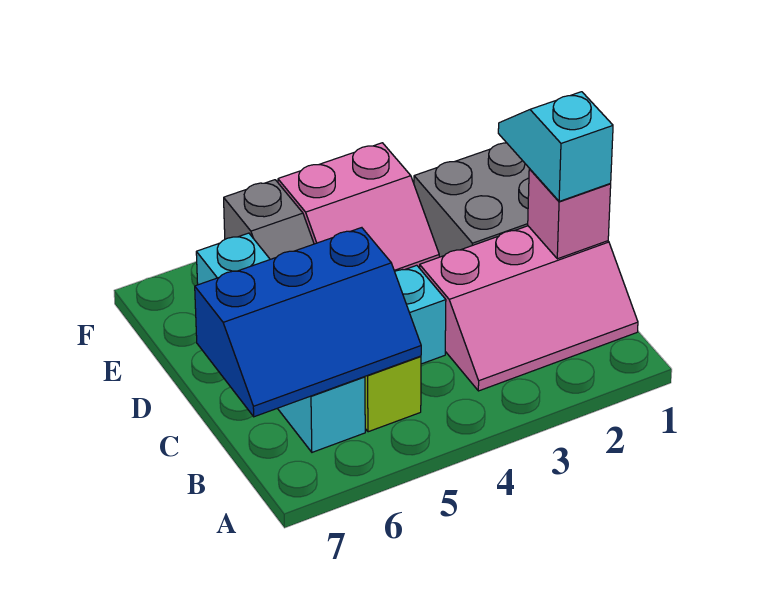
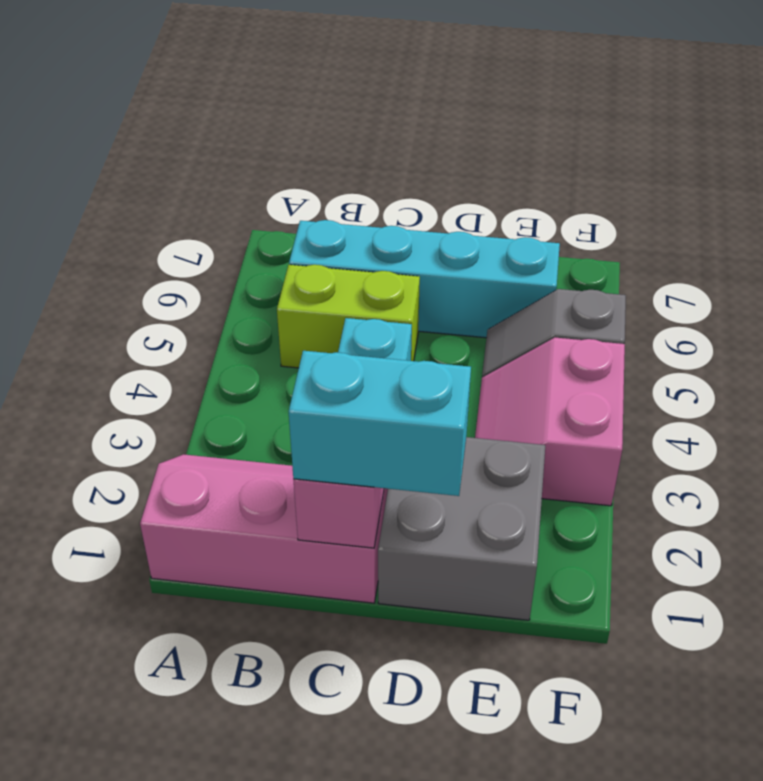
pink slope B1:C3 level 1 top C -> pink slope A1:C2 level 1 top 1
blue slope B5:C7 level 2 top C -> none
cyan slope C1:D1 level 3 top C -> cyan brick C1:D1 level 3

